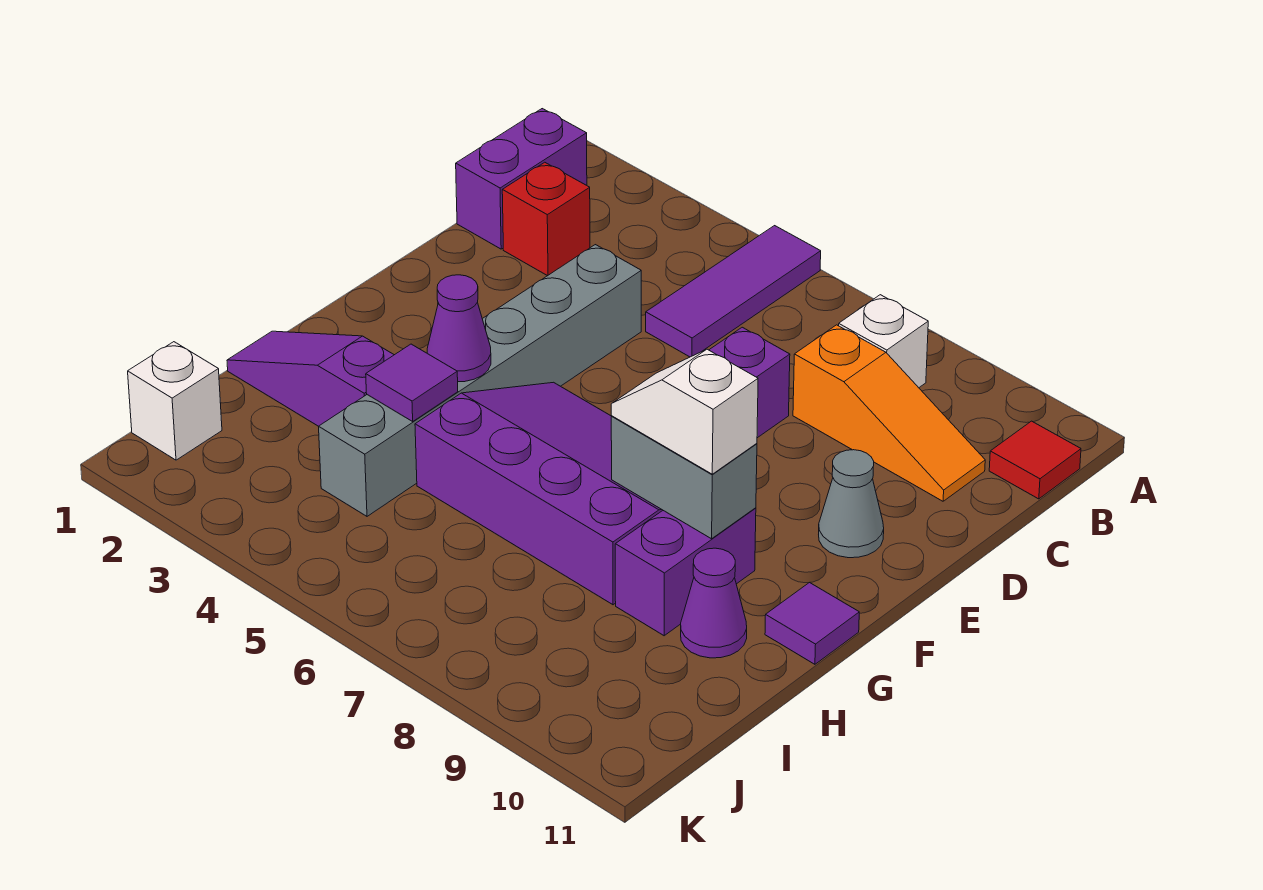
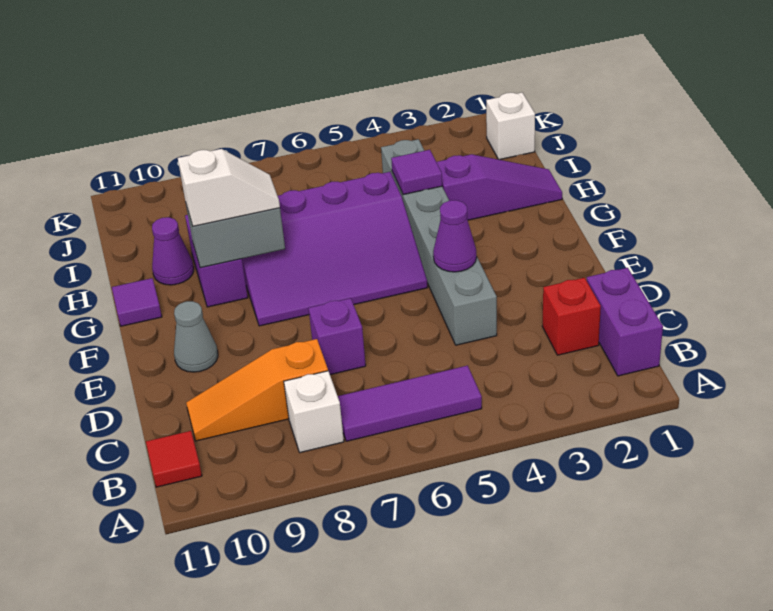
purple tile A5:C5 level 1 -> purple tile B5:B7 level 1
purple cone G4 level 2 -> purple cone E4 level 2

